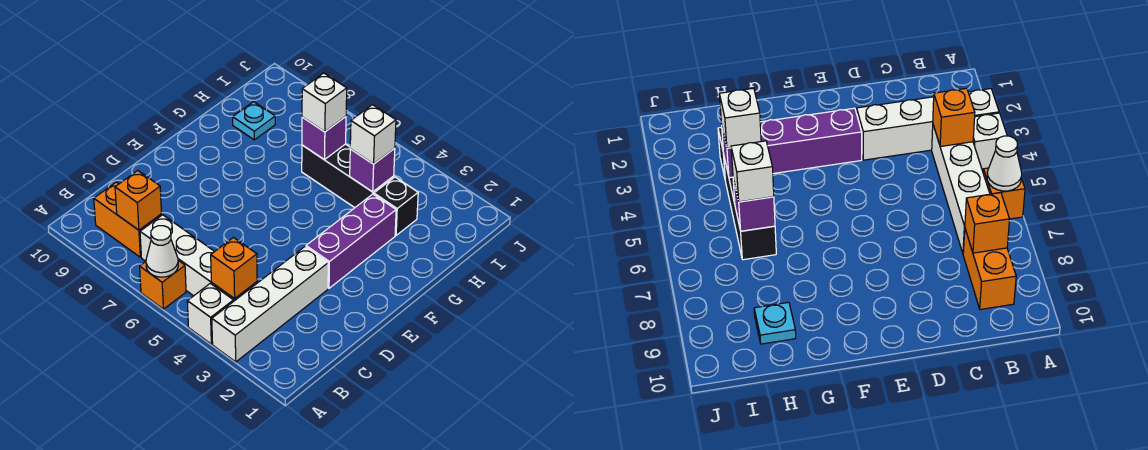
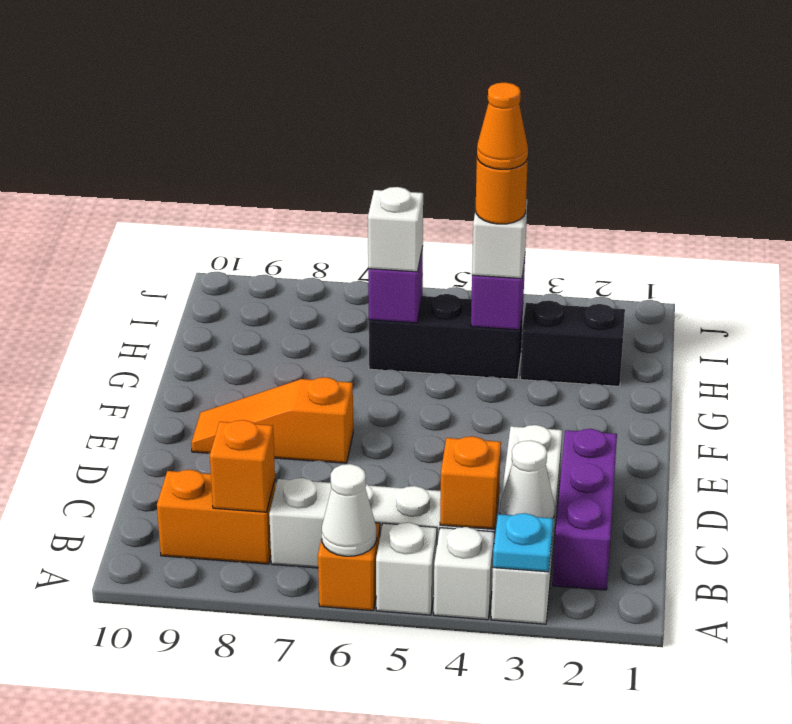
none -> white brick A5 level 1
none -> white cone B3 level 2
purple brick E3:G3 level 1 -> purple brick B2:D2 level 1
none -> orange slope E7:E9 level 1 top 7
black brick H3 level 1 -> black brick H2:H3 level 1
none -> orange round brick H4 level 4
none -> orange cone H4 level 5
cyan plate H9 level 1 -> cyan plate A3 level 2

